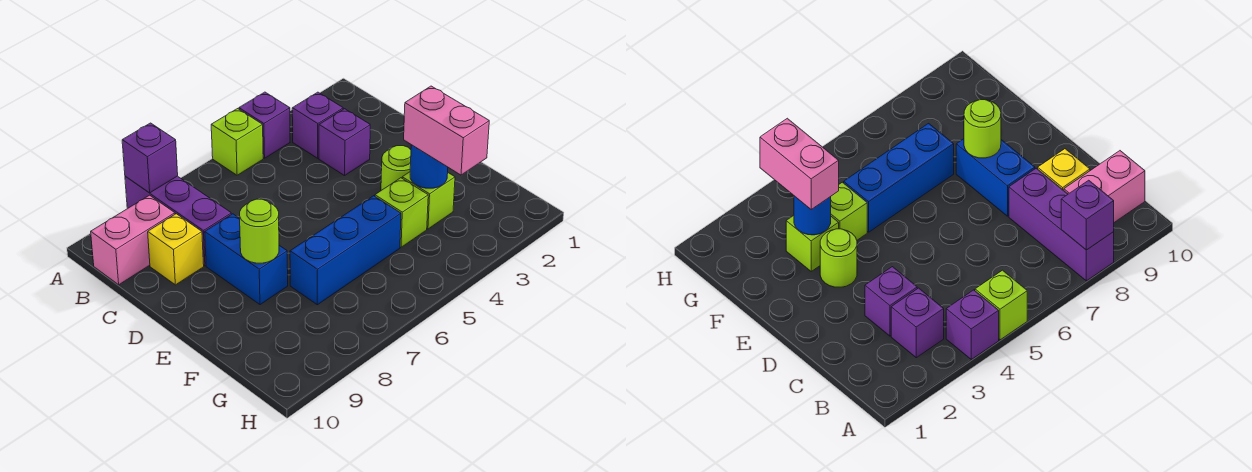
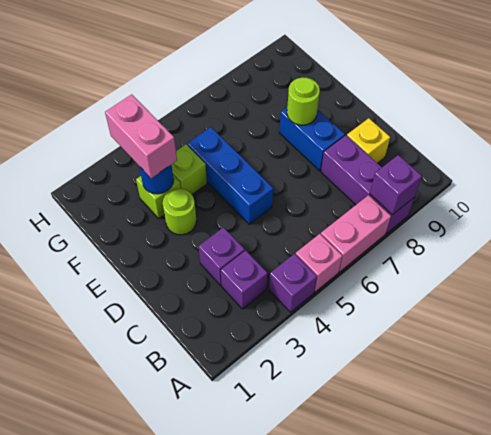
lime brick A5 level 1 -> pink brick A5 level 1
pink brick B9:B10 level 1 -> pink brick A6:A7 level 1
blue brick F5:F7 level 1 -> blue brick D5:F5 level 1

